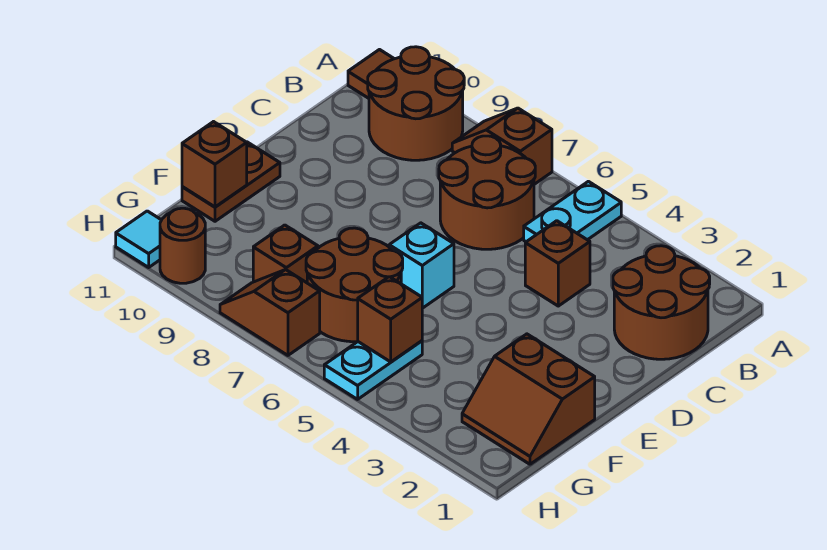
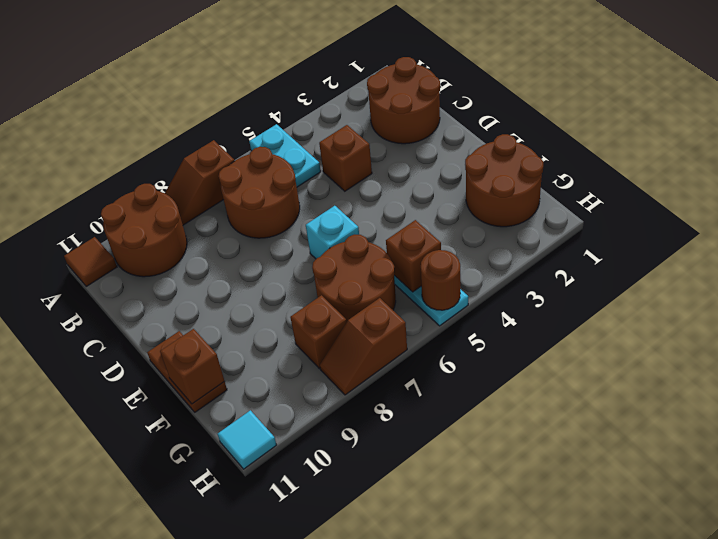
brown slope F1:G2 level 1 top F -> brown round brick F1:G2 level 1
brown round brick H10 level 1 -> brown round brick H5 level 2

